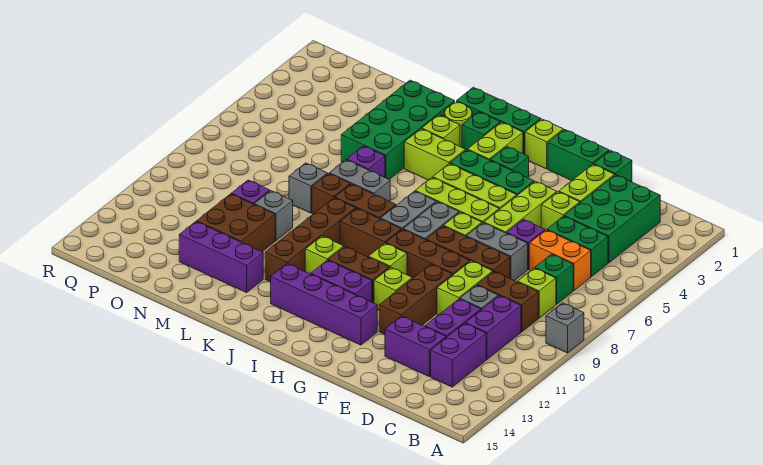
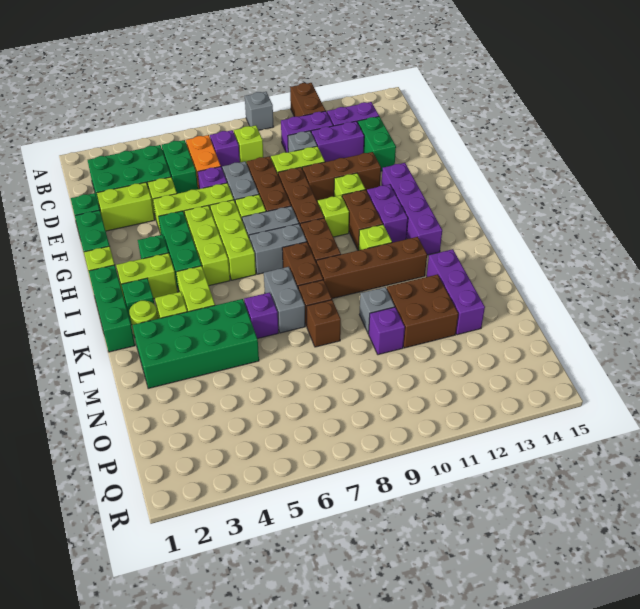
green brick C7 level 1 -> purple brick C7 level 1
brown brick C9:D9 level 1 -> brown brick A11:B11 level 1
purple brick D13:E13 level 1 -> green brick D13:E13 level 1
grey brick M8 level 1 -> brown brick M8 level 1

